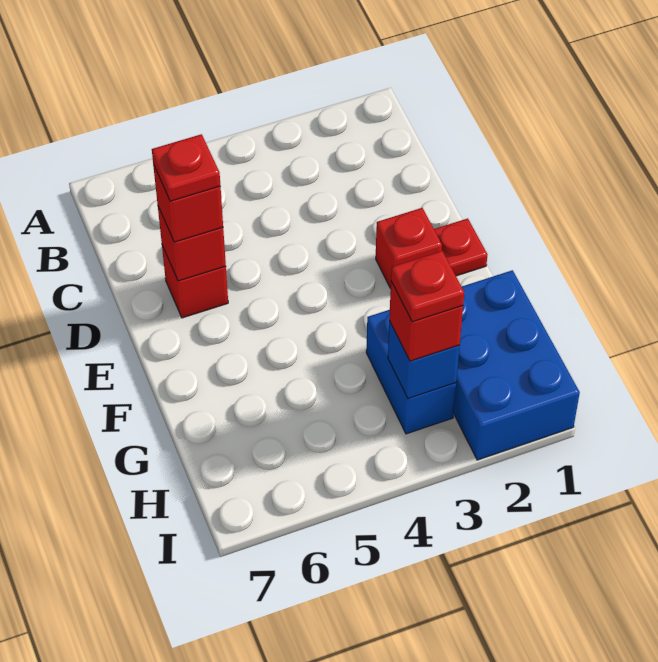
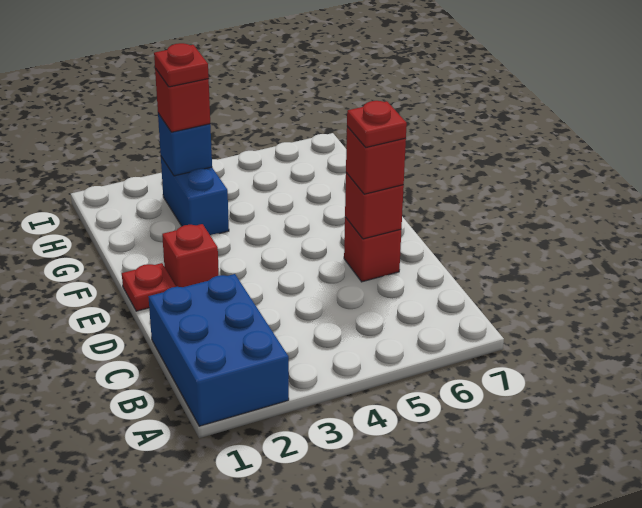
blue brick G1:I2 level 1 -> blue brick A1:C2 level 1

